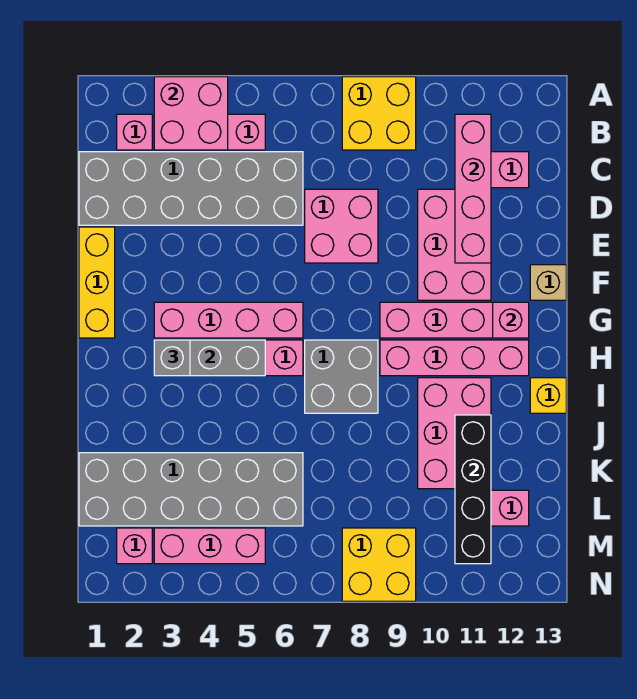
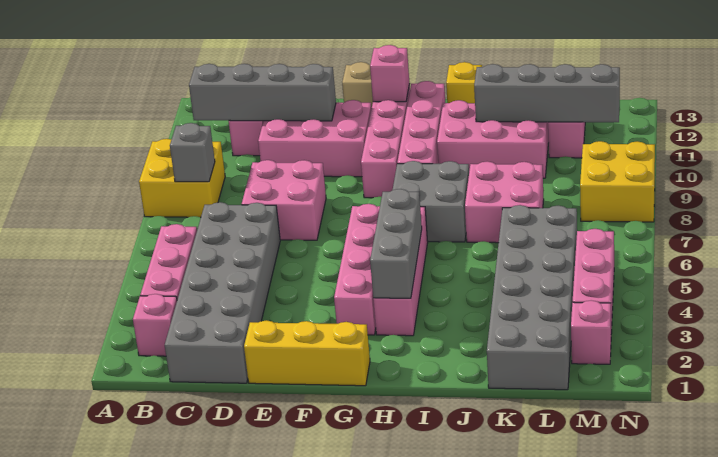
pink brick A3:B4 level 2 -> pink brick J7:K8 level 1
pink brick B11:E11 level 2 -> grey brick B11:E11 level 2
grey brick H3 level 3 -> grey brick B8 level 2
black brick J11:M11 level 2 -> grey brick J11:M11 level 2

